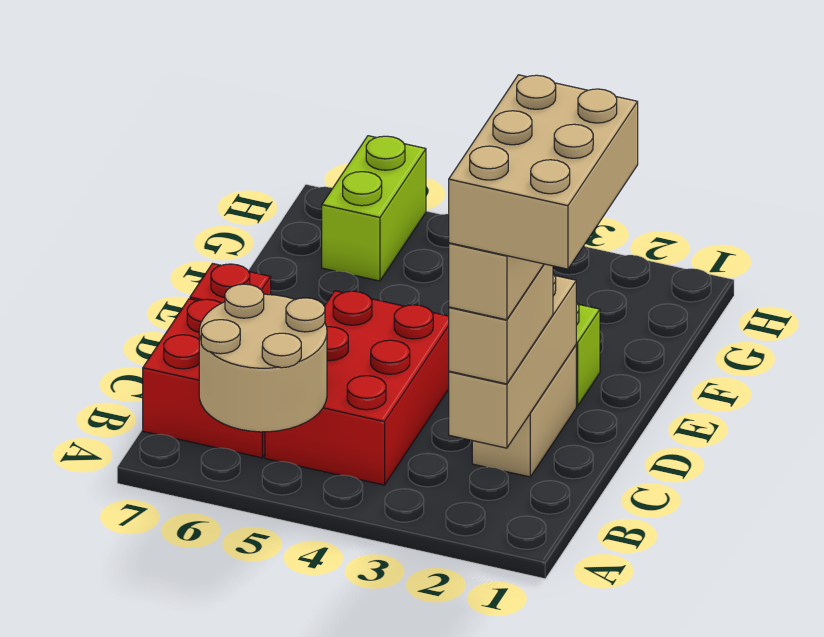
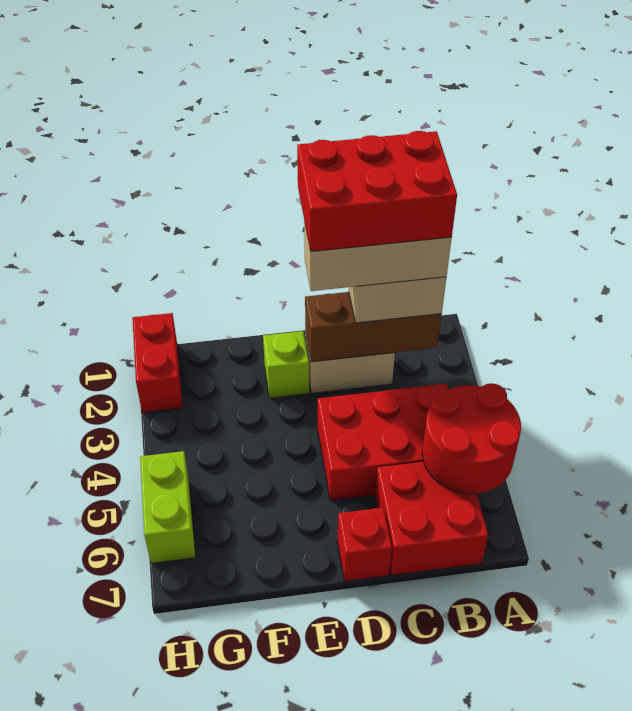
tan round brick A5:B6 level 2 -> red round brick A5:B6 level 2
tan brick B1:D2 level 5 -> red brick B1:D2 level 5
tan brick B2:D2 level 2 -> brown brick B2:D2 level 2
lime brick G6:H6 level 1 -> lime brick H5:H6 level 1
none -> red brick H1:H2 level 1

